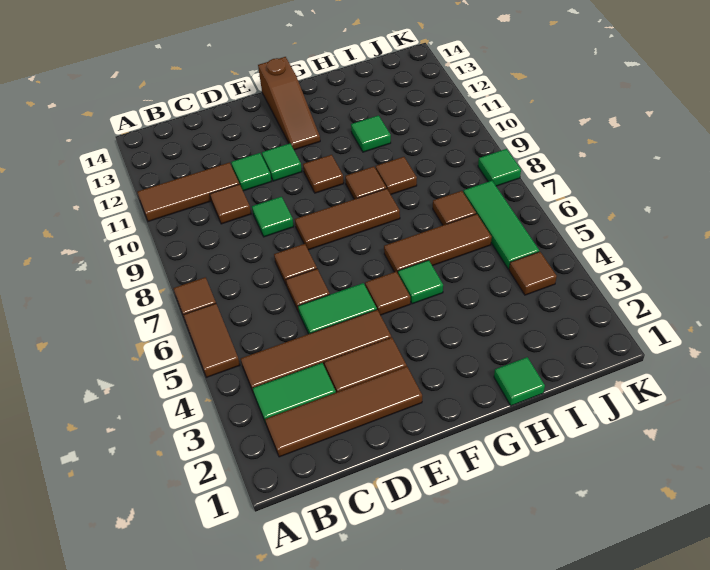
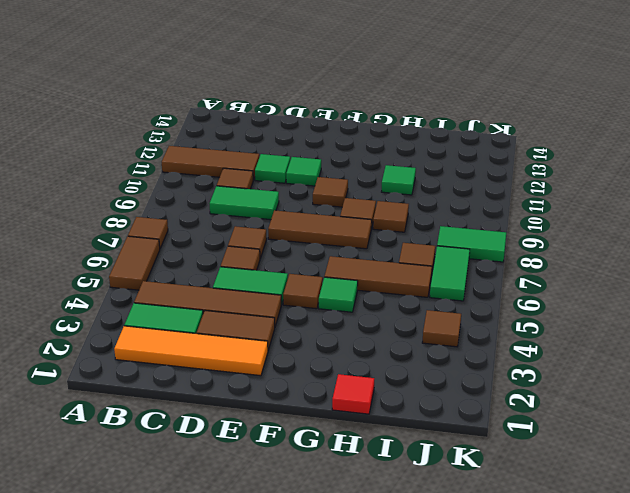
brown tile B2:E2 level 1 -> orange tile B2:E2 level 1
green tile D9 level 1 -> green tile C9:D9 level 1
brown slope F12:F14 level 1 top 14 -> none
green tile H1 level 1 -> red tile H1 level 1
green tile J5:J7 level 1 -> green tile J6:J7 level 1
green tile K8 level 1 -> green tile J8:K8 level 1

